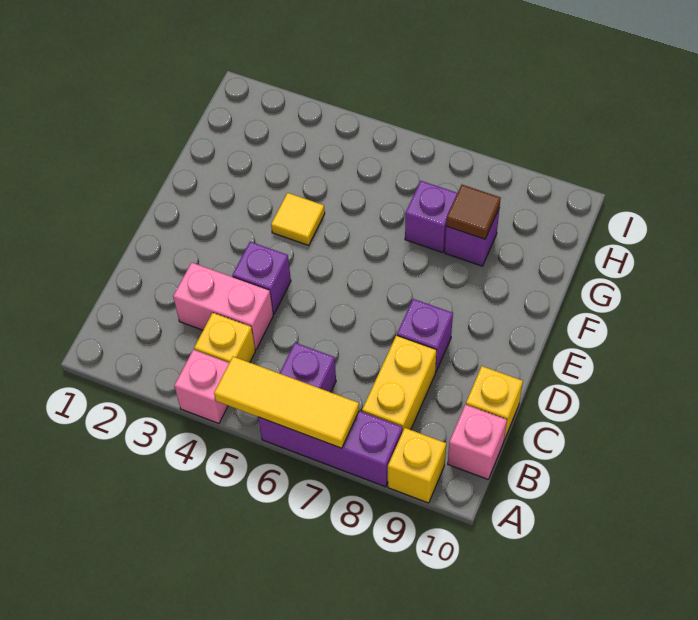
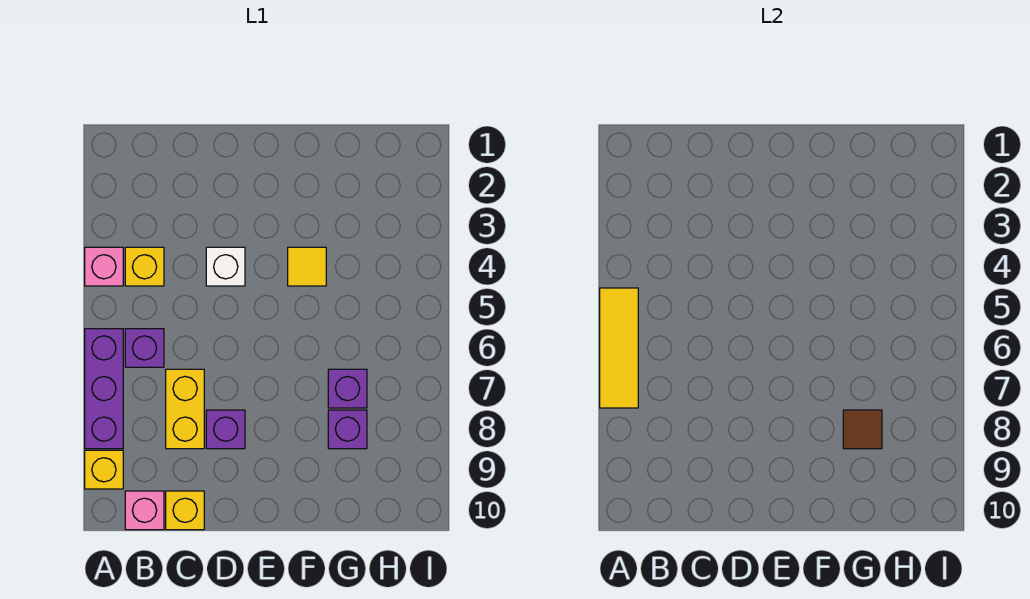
yellow brick B8:C8 level 1 -> yellow brick C7:C8 level 1
pink brick C3:C4 level 1 -> none
purple brick D4 level 1 -> white brick D4 level 1

